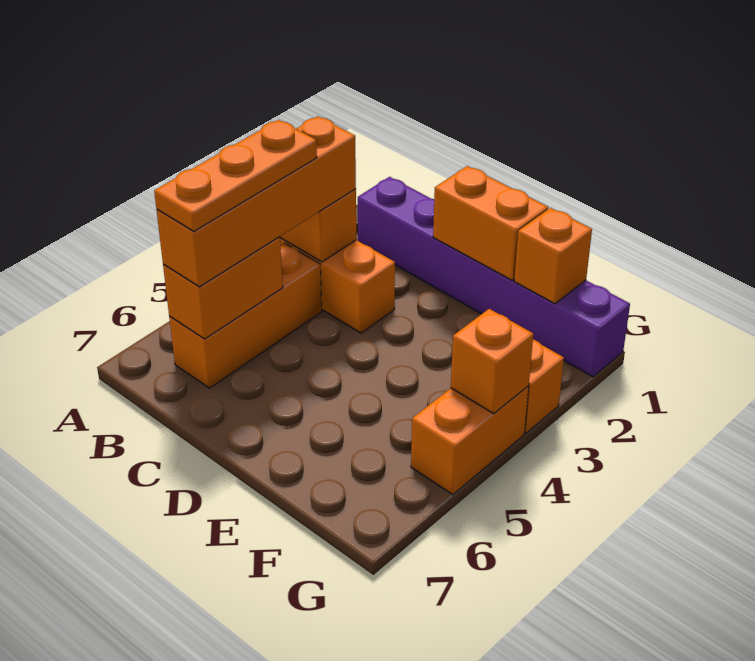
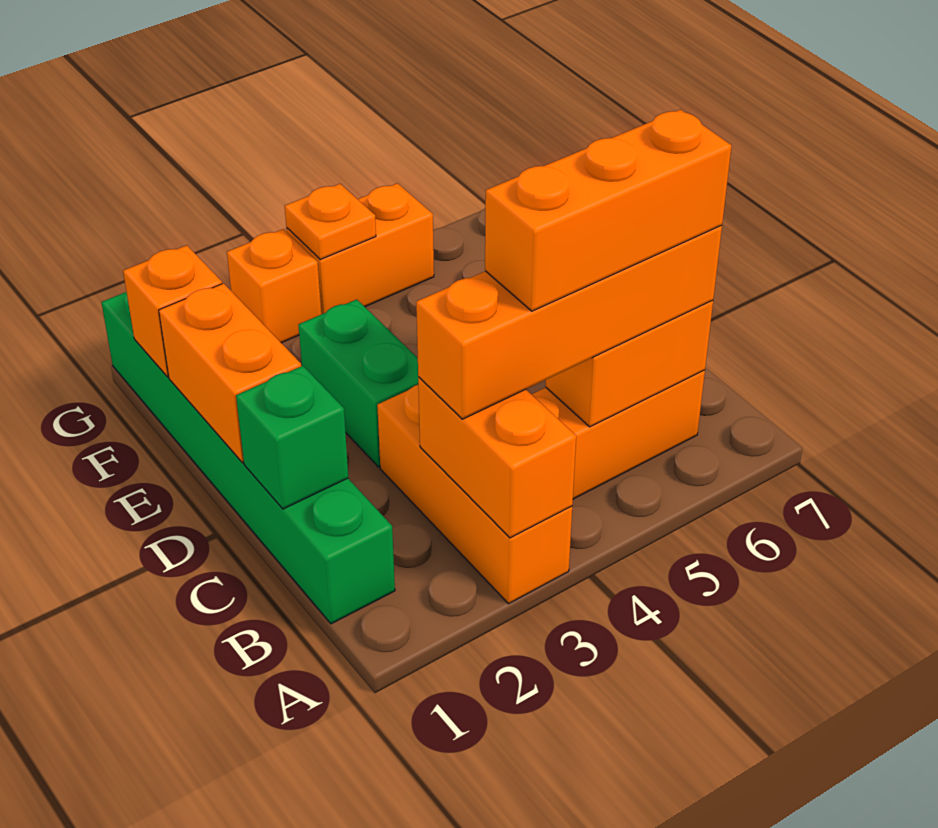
purple brick B1:G1 level 1 -> green brick B1:G1 level 1
orange plate B4:B6 level 4 -> orange brick B4:B6 level 4
none -> green brick C1 level 2
none -> green brick D3:E3 level 1
orange brick G4 level 2 -> orange plate G4 level 2

